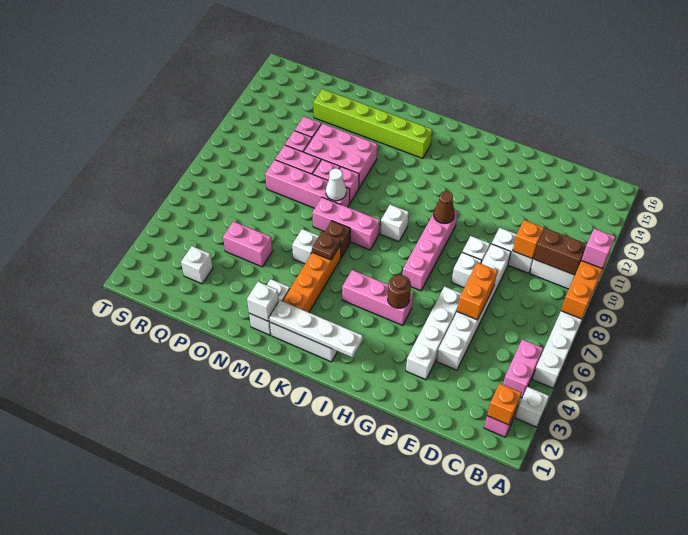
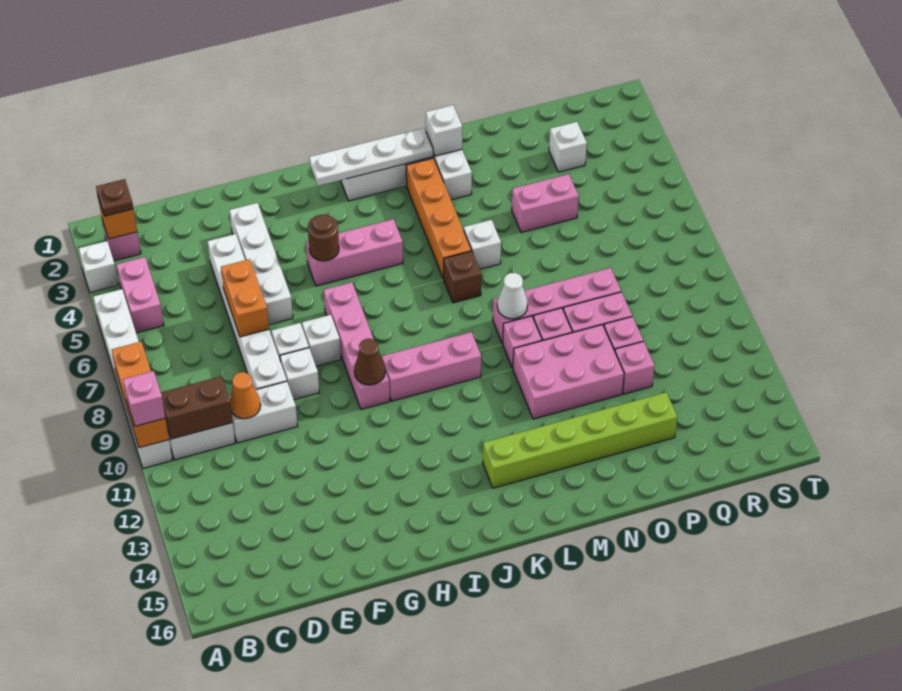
orange brick D10 level 2 -> orange cone D10 level 2
white brick J9 level 1 -> white brick G8 level 1
pink brick K8:M8 level 1 -> pink brick I10:K10 level 1
brown plate L6 level 2 -> brown plate B2 level 3

